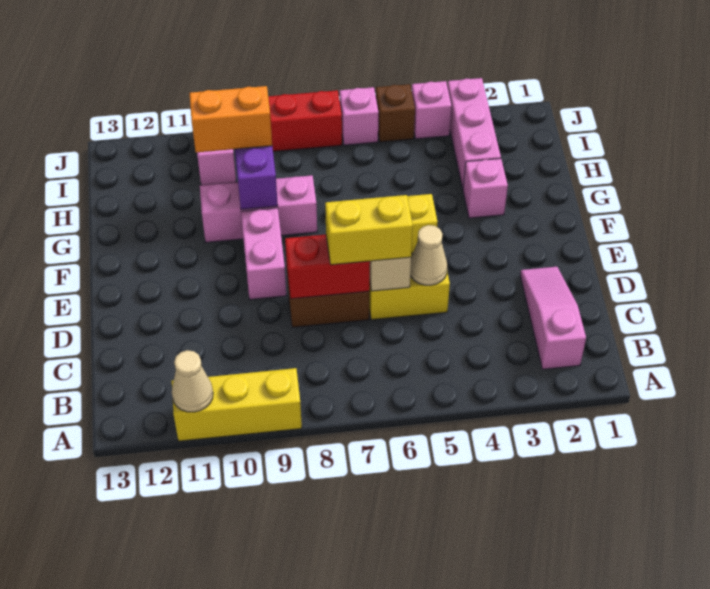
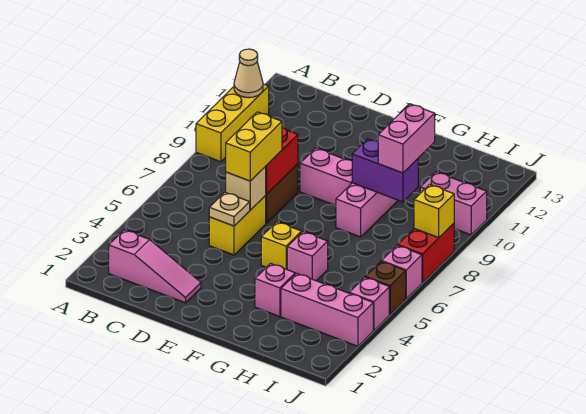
tan cone D5 level 2 -> tan plate D5 level 2
none -> pink brick G5 level 1
orange brick H9:H10 level 3 -> pink brick H9:H10 level 3
none -> yellow brick J8 level 2

